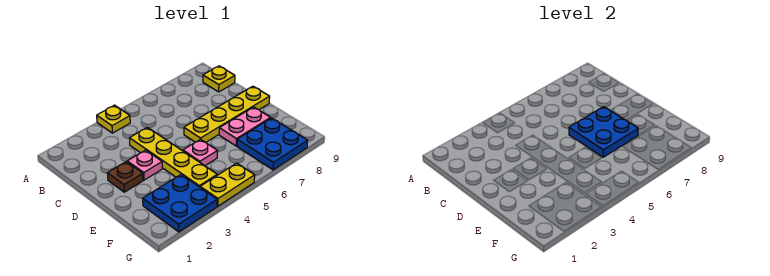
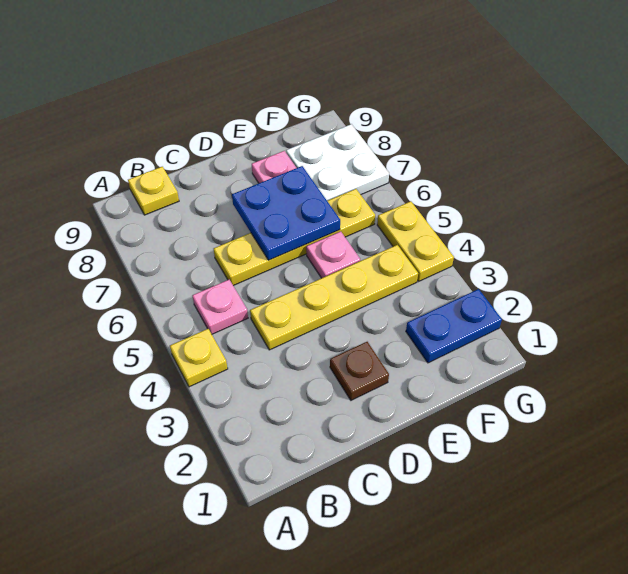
pink plate D3 level 1 -> pink plate B5 level 1
yellow plate D6:D9 level 1 -> yellow plate C6:F6 level 1
blue plate F2:G3 level 1 -> blue plate F2:G2 level 1
blue plate F7:G8 level 1 -> white plate F7:G8 level 1

